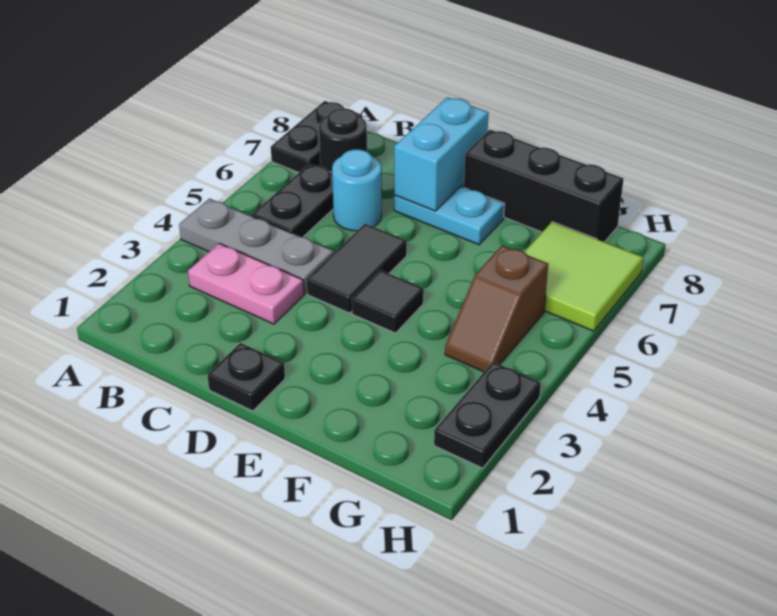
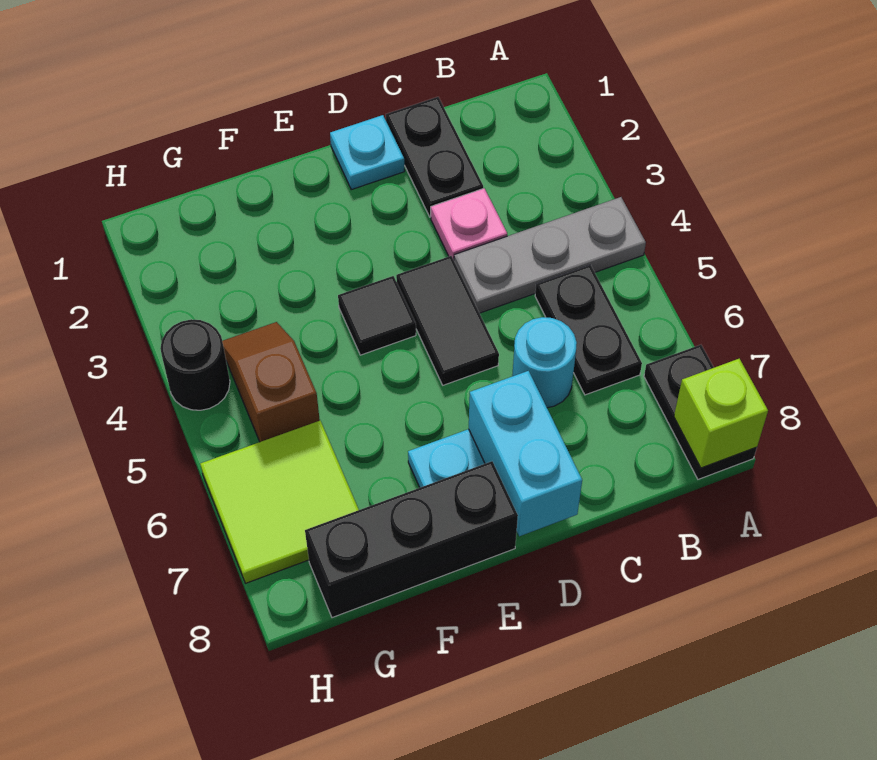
none -> lime brick A8 level 2
pink plate B3:C3 level 1 -> pink plate C3 level 1
black round brick B7 level 1 -> black round brick H4 level 1
black plate D1 level 1 -> cyan plate D1 level 1
black plate H2:H3 level 1 -> black plate C1:C2 level 1

